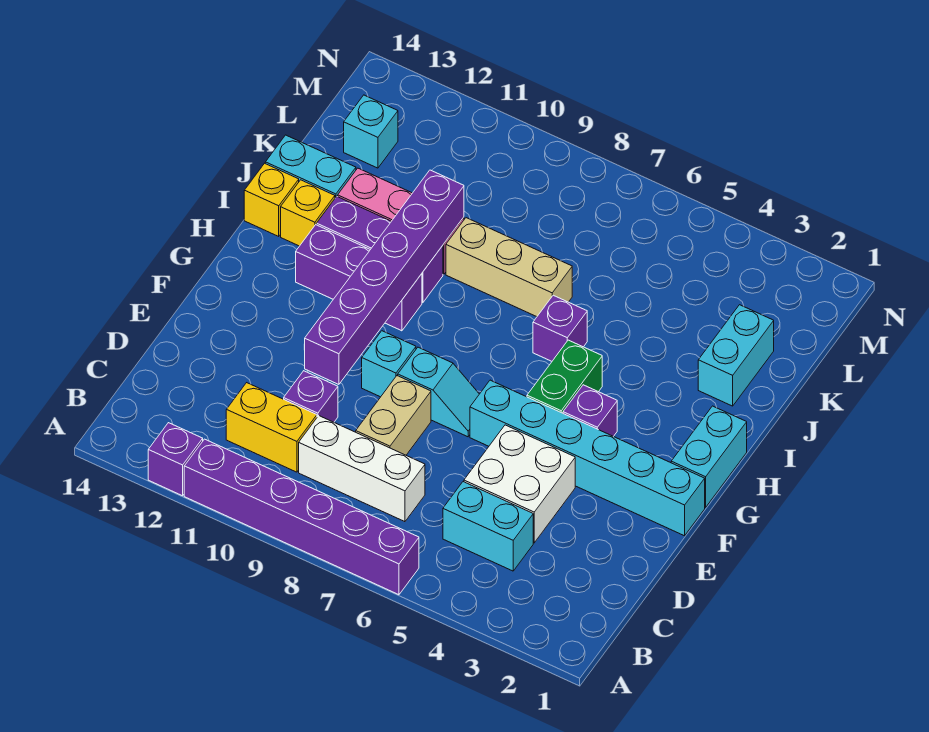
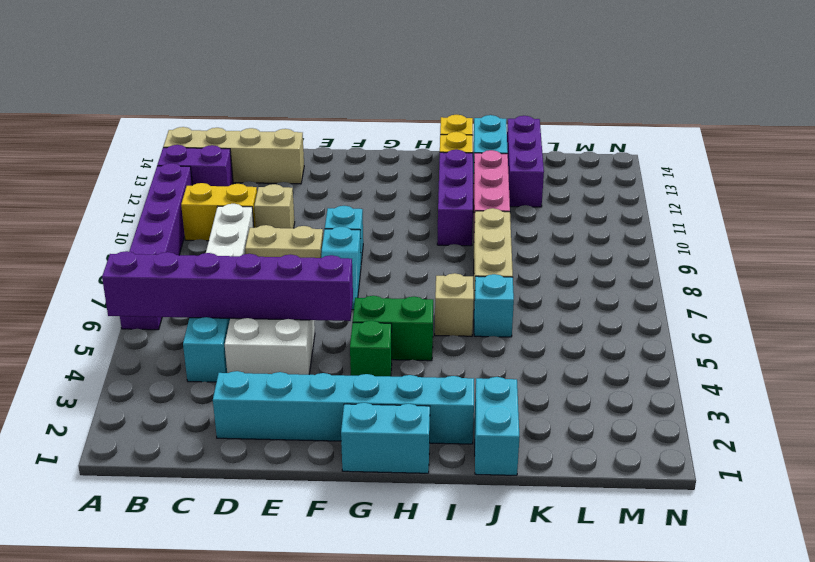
purple brick A12 level 1 -> purple brick A12:B12 level 1
none -> tan brick A13:D13 level 1
yellow brick C10:C11 level 1 -> yellow brick B10:C10 level 1
purple brick D10 level 1 -> tan brick D10 level 1
purple brick E10:J10 level 2 -> purple brick A5:F5 level 2
cyan brick F1:F6 level 1 -> cyan brick D2:I2 level 1
purple brick G4 level 1 -> green brick G4 level 1
purple brick H10:H12 level 1 -> purple brick K12:K14 level 1
purple brick I6 level 1 -> tan brick I6 level 1
cyan brick J2:K2 level 1 -> cyan brick J1:J2 level 1
cyan brick L13 level 1 -> cyan brick J6 level 1

